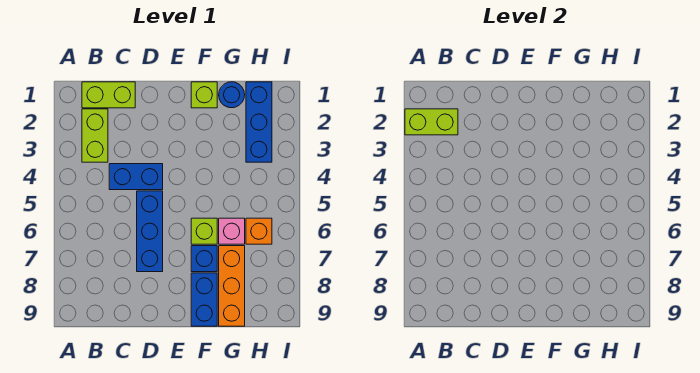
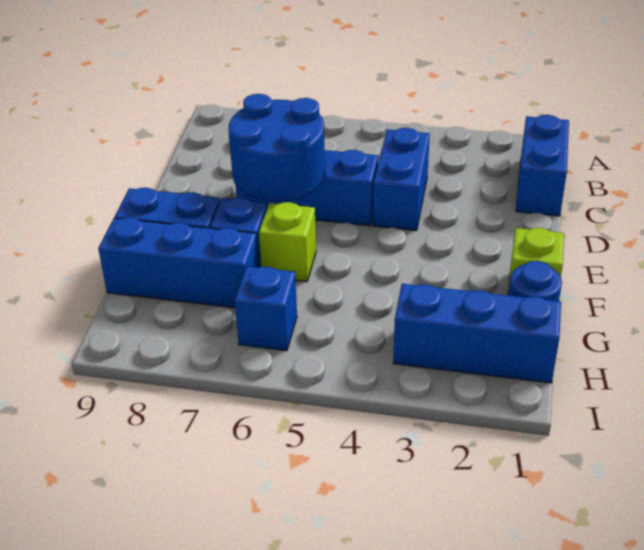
lime brick A2:B2 level 2 -> none
lime brick B1:C1 level 1 -> blue brick B1:C1 level 1
lime brick B2:B3 level 1 -> none
none -> blue round brick D6:E7 level 2
pink brick G6 level 1 -> none
orange brick G7:G9 level 1 -> blue brick G7:G9 level 1
orange brick H6 level 1 -> blue brick H6 level 1

